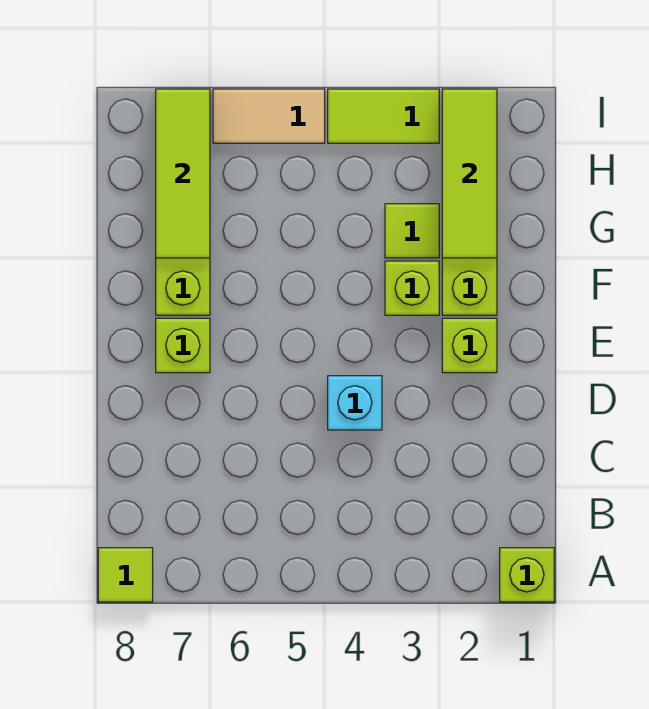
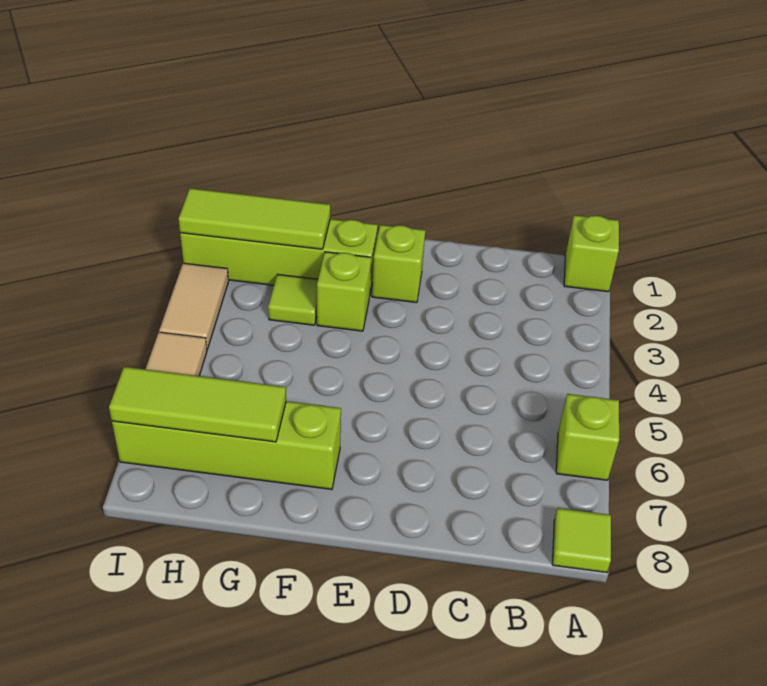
cyan brick D4 level 1 -> none
lime brick E7 level 1 -> lime brick A6 level 1
lime tile I3:I4 level 1 -> tan tile I3:I4 level 1

